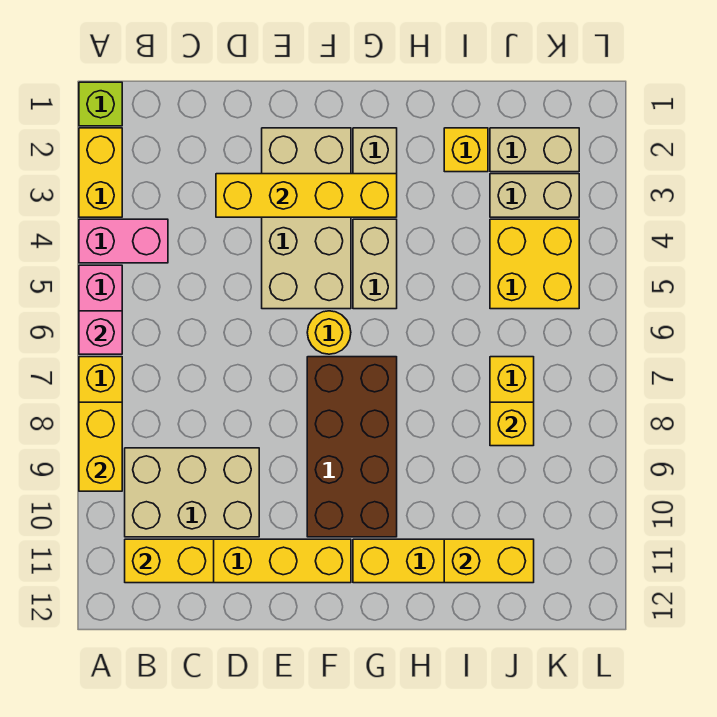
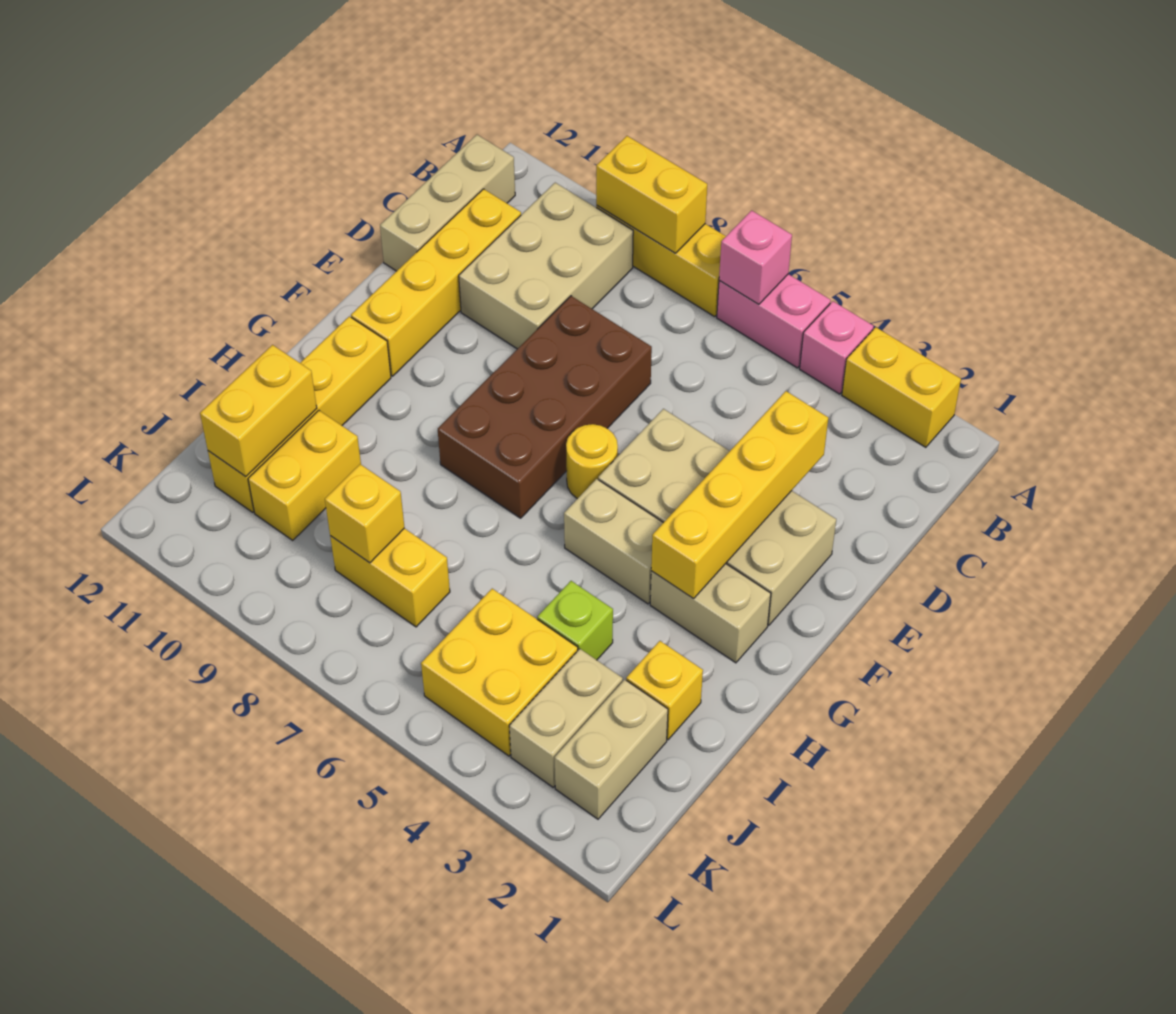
lime brick A1 level 1 -> lime brick I4 level 1
pink brick A4:B4 level 1 -> pink brick A4 level 1
yellow brick B11:C11 level 2 -> yellow brick I10:J10 level 1
none -> tan brick B12:D12 level 1
brown brick F7:G10 level 1 -> brown brick D7:G8 level 1

